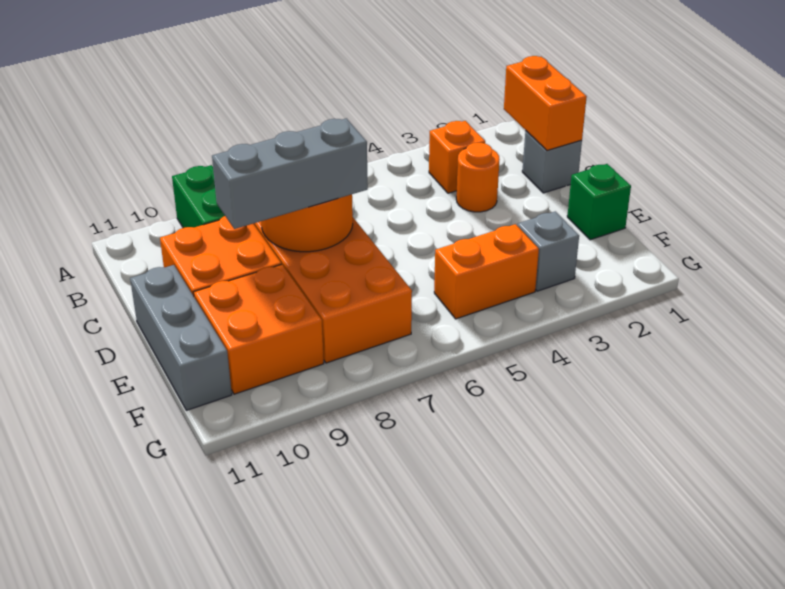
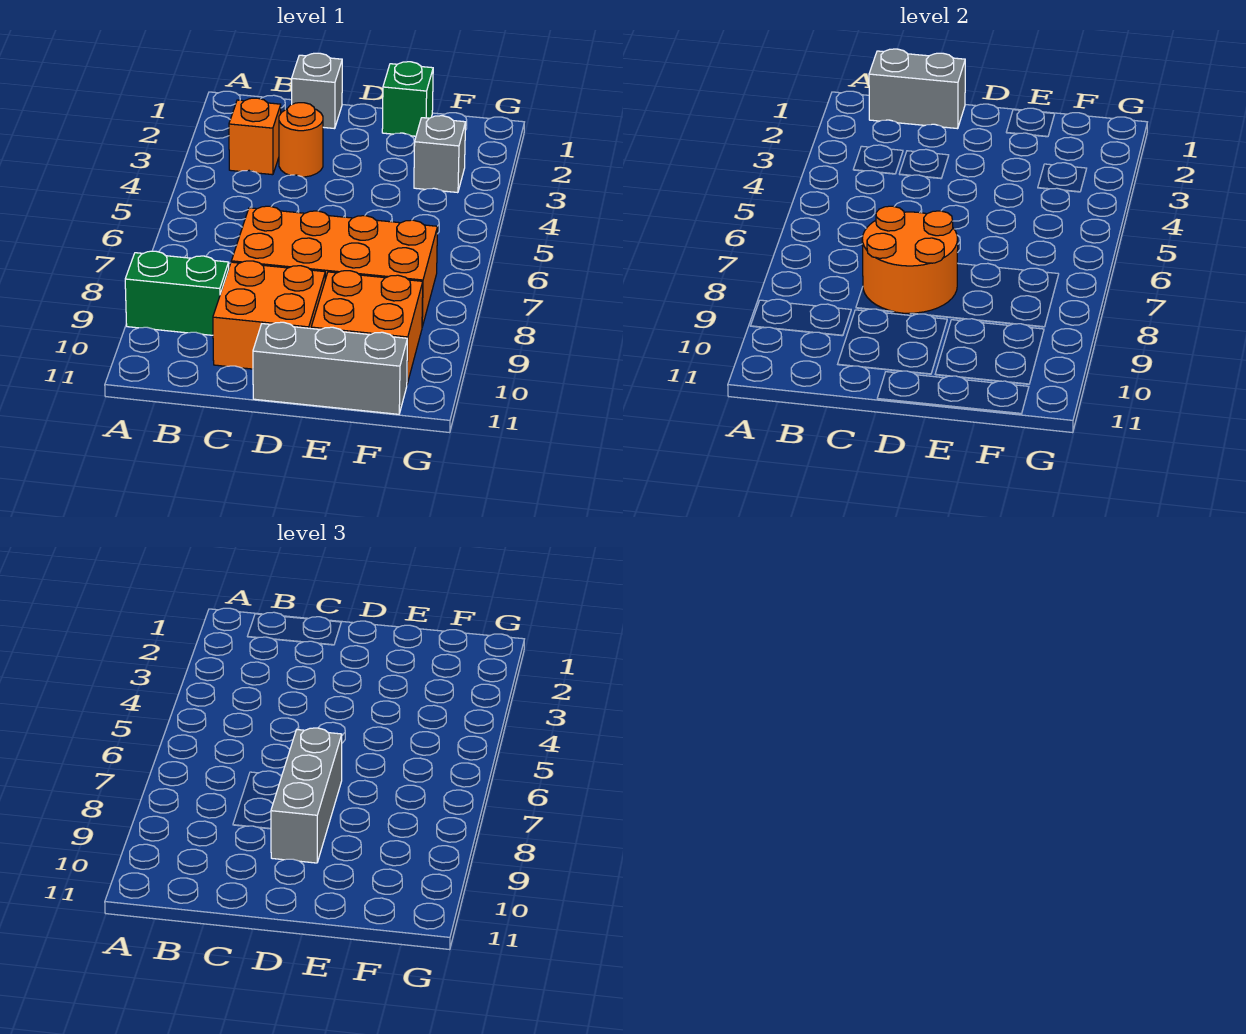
orange brick B1:C1 level 2 -> grey brick B1:C1 level 2
orange brick F4:F5 level 1 -> none

